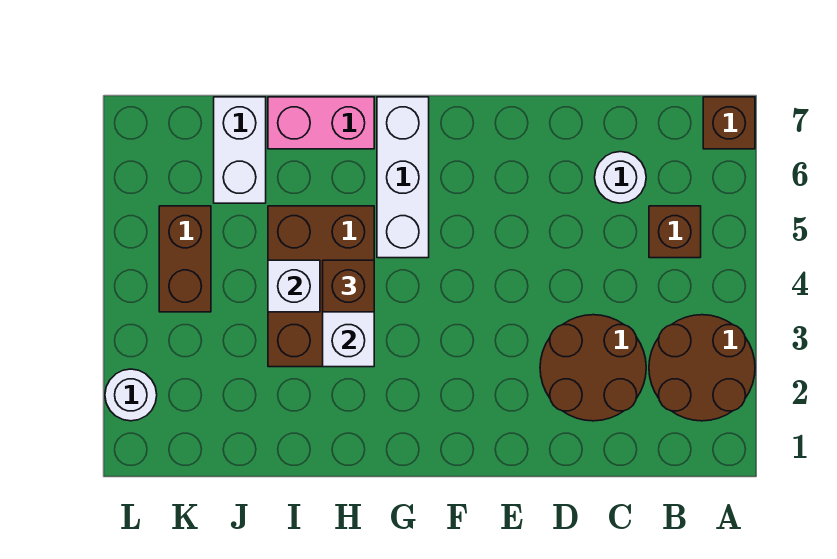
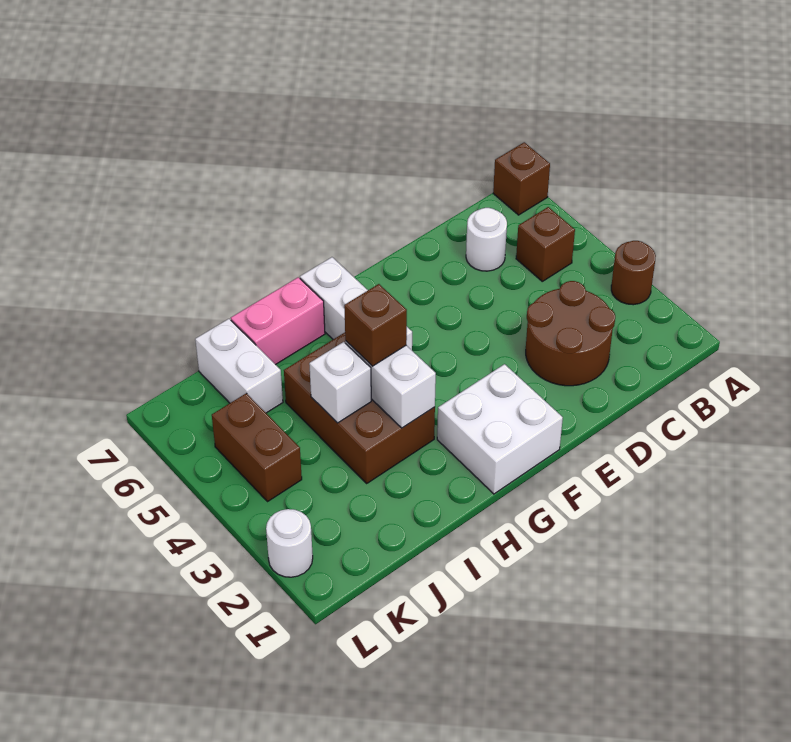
brown round brick A2:B3 level 1 -> brown round brick A3 level 1
none -> white brick F1:G2 level 1

